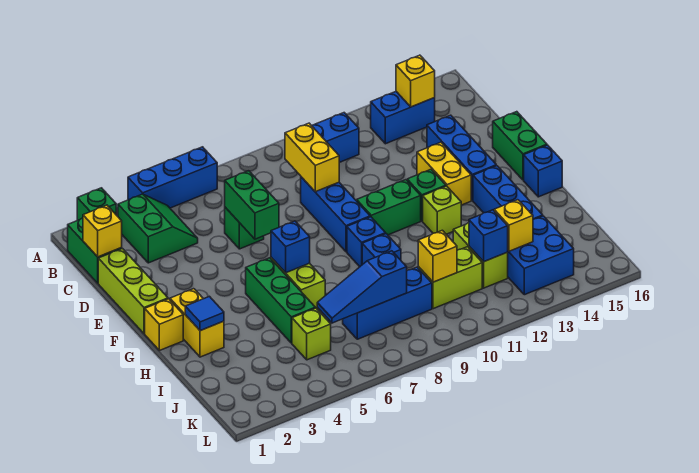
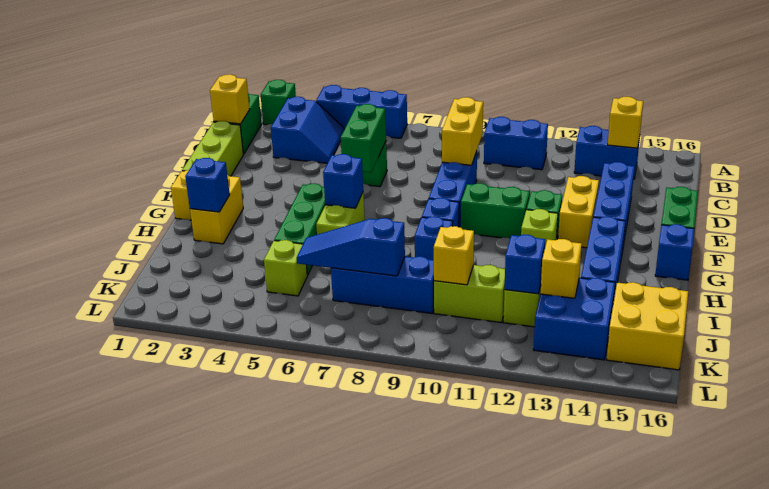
green slope B3:C4 level 1 top 3 -> blue slope B3:C4 level 1 top 3
blue tile H2 level 2 -> blue brick H2 level 2
none -> yellow brick J15:K16 level 1

